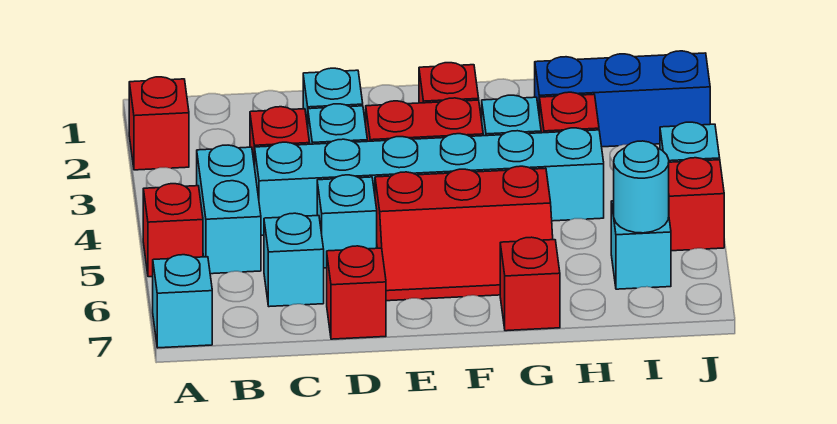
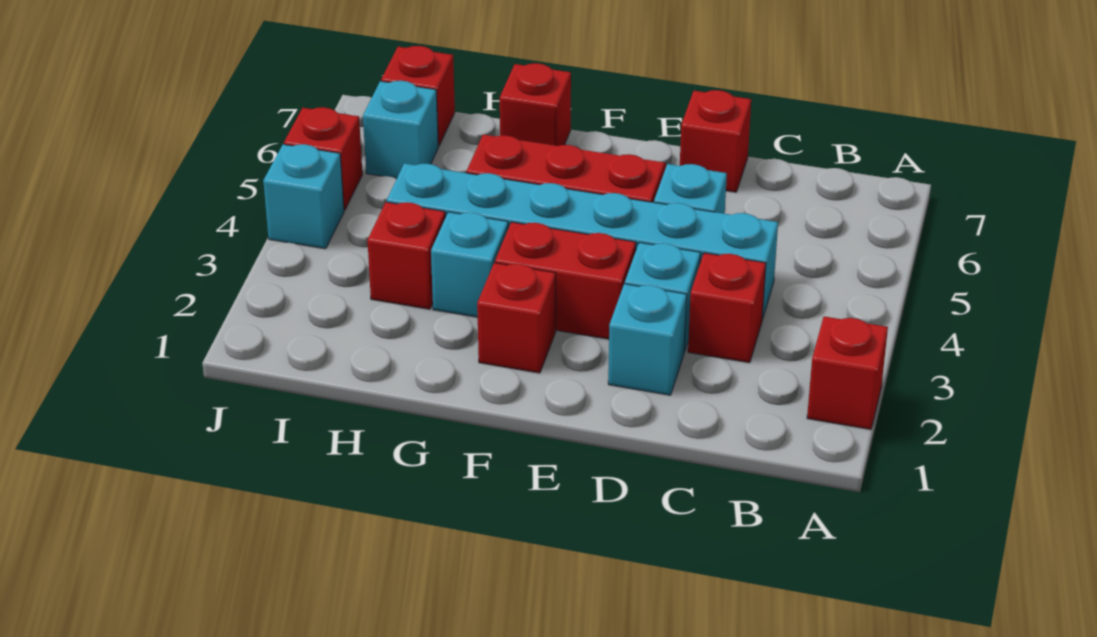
red brick A5 level 1 -> red brick I7 level 1
cyan brick A7 level 1 -> none
cyan brick B4:B5 level 1 -> none
cyan brick C6 level 1 -> none
blue brick H2:J2 level 1 -> none
cyan round brick I6 level 2 -> none

